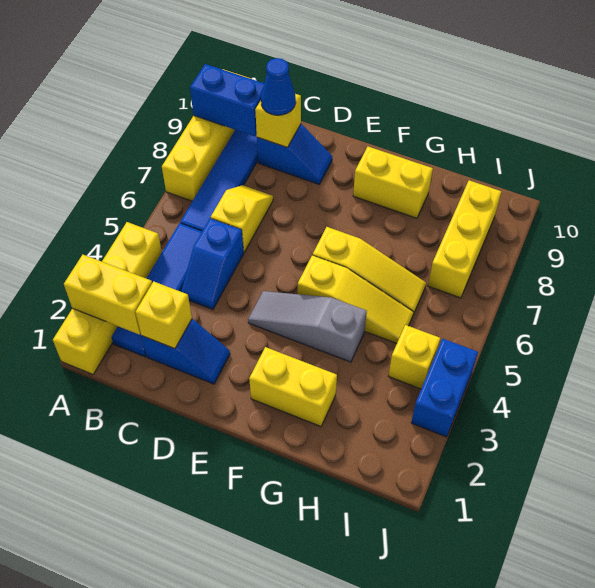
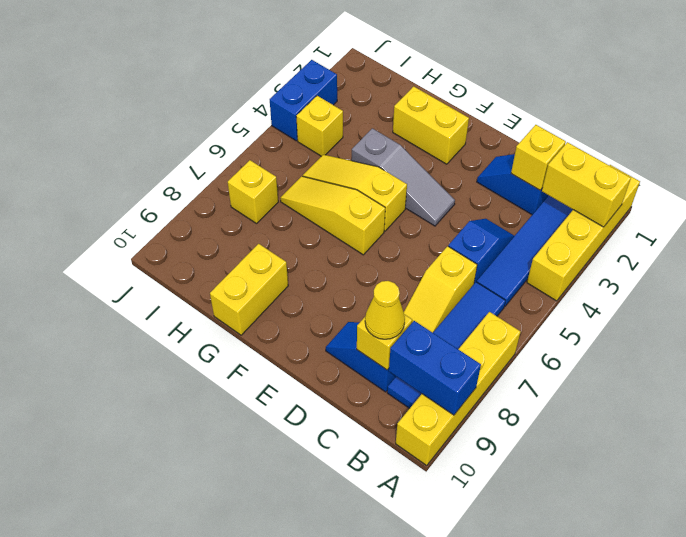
blue cone C9 level 3 -> yellow cone C9 level 3
yellow brick F9:G9 level 1 -> yellow brick G9:G10 level 1
yellow brick I7:I9 level 1 -> yellow brick I7 level 1

